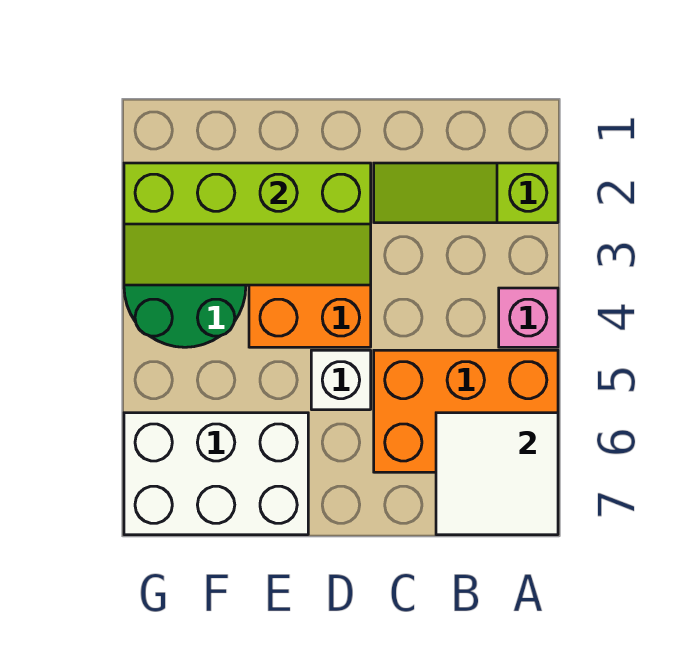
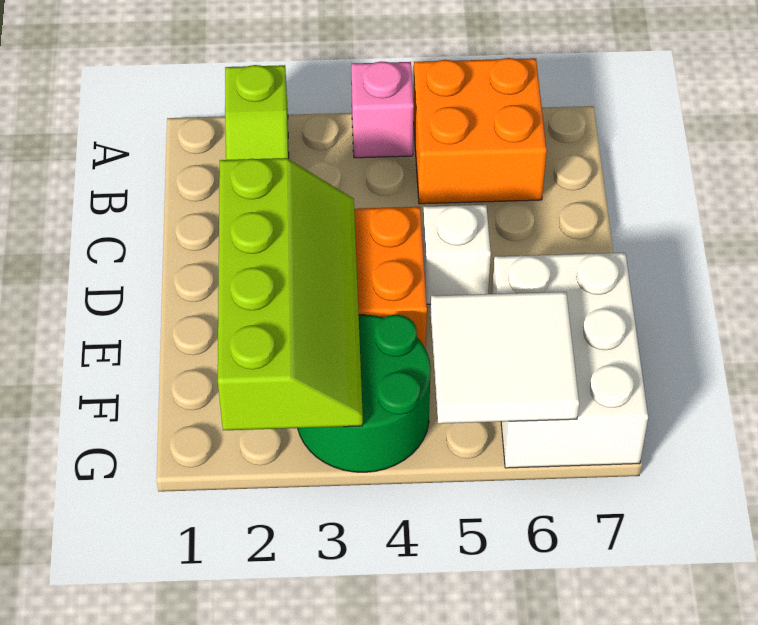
orange brick A5:C6 level 1 -> orange brick A5:B6 level 1
white tile A6:B7 level 2 -> white tile F5:G6 level 2

